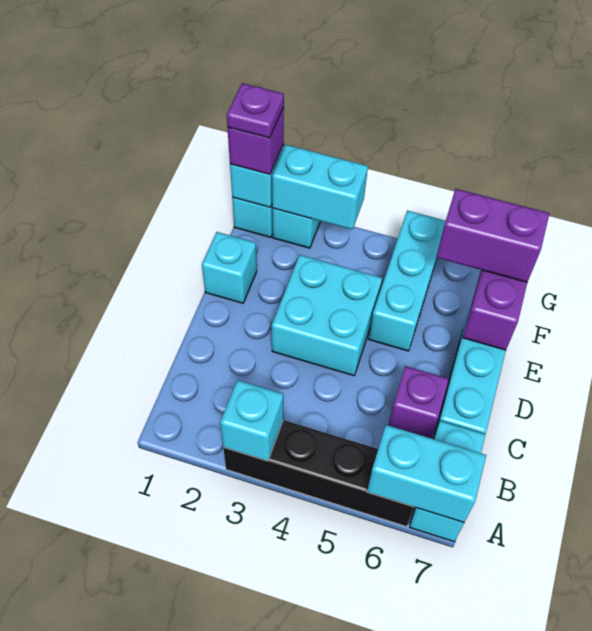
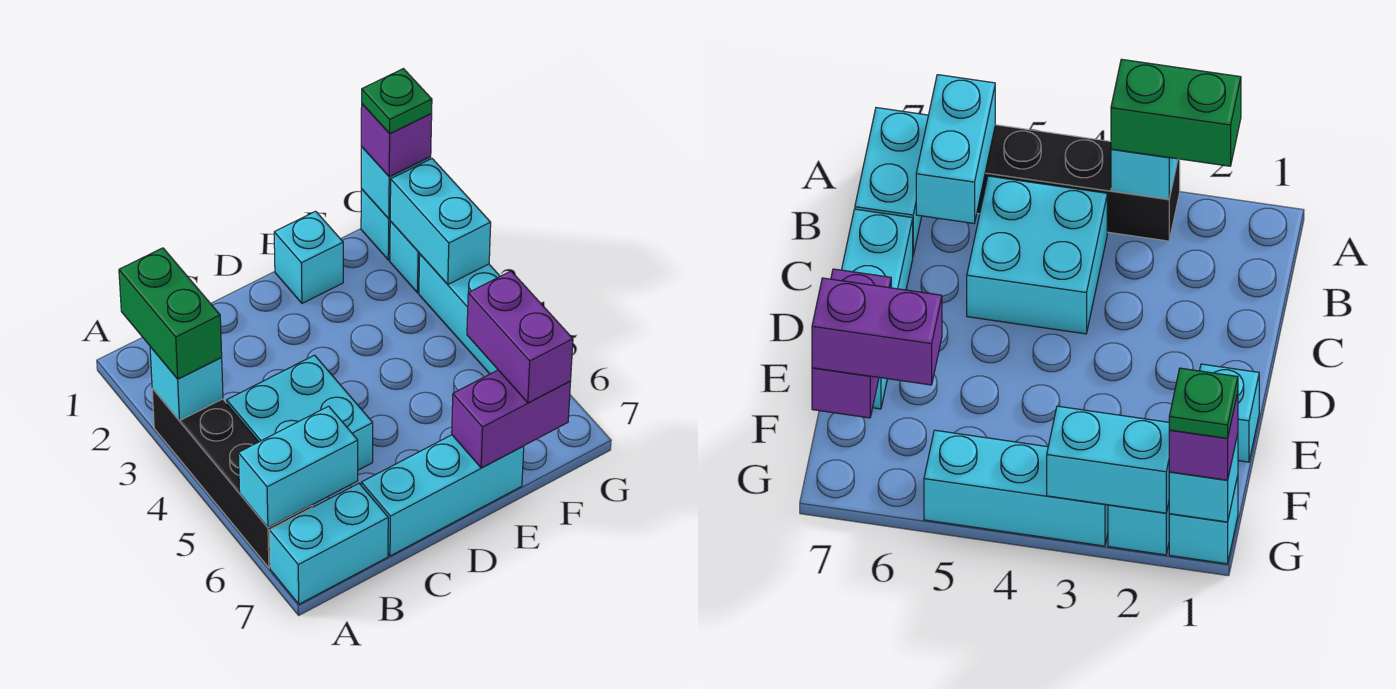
none -> green brick A2:A3 level 3
cyan brick A6:A7 level 2 -> cyan brick A6:B6 level 2
purple brick C6 level 1 -> none
cyan brick D3:E4 level 1 -> cyan brick B4:C5 level 1
cyan brick E5:G5 level 1 -> cyan brick G3:G5 level 1
purple plate G1 level 4 -> green plate G1 level 4

